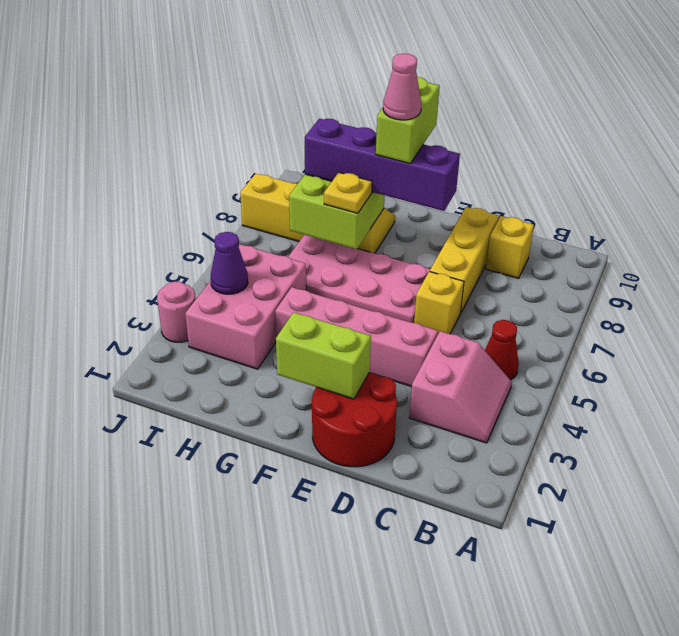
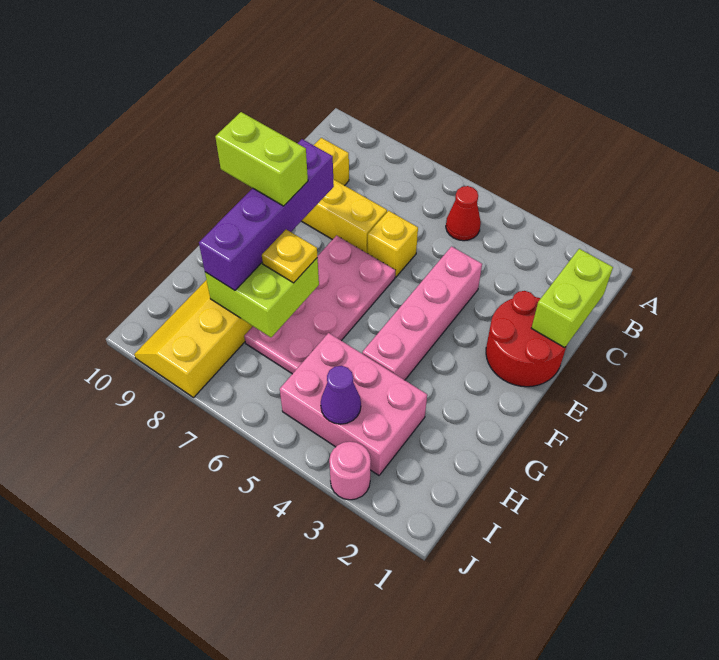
pink slope B3:C4 level 1 top C -> none
lime brick E2:F2 level 2 -> lime brick C1:D1 level 2
pink cone F8 level 5 -> none

